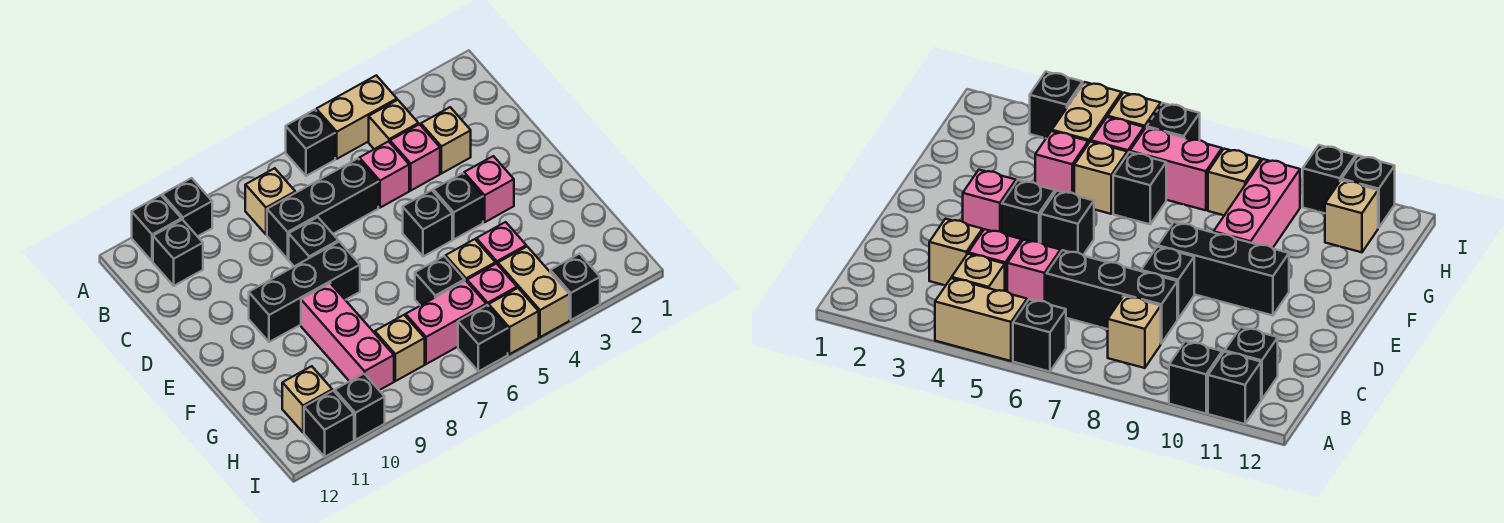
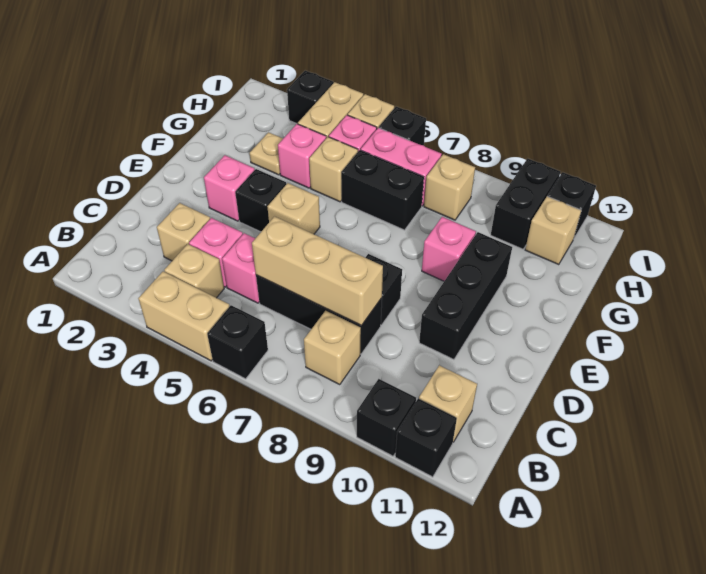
black brick B11 level 1 -> tan brick B11 level 1
none -> tan brick C6:C8 level 2
black brick E5 level 1 -> tan brick E5 level 1
black brick E8:E10 level 1 -> black brick D10:F10 level 1
pink brick F9:H9 level 1 -> pink brick F9 level 1
none -> tan plate G3 level 1
black brick G6 level 1 -> black brick G6:G7 level 1
black brick I10 level 1 -> black brick H10:I10 level 1

